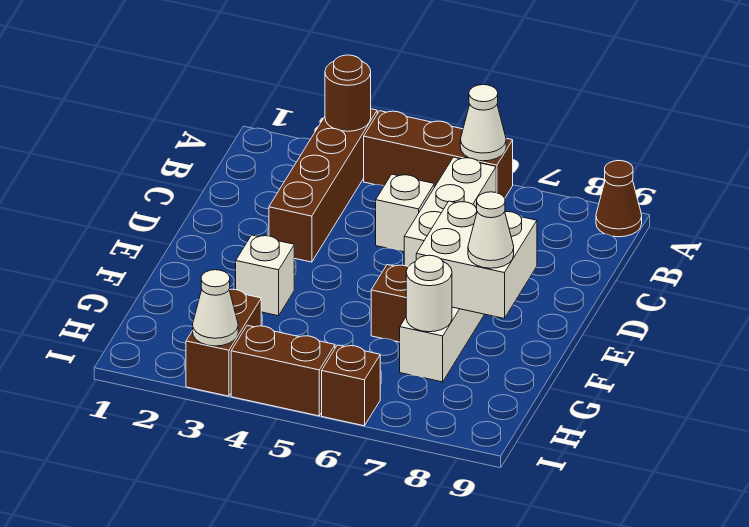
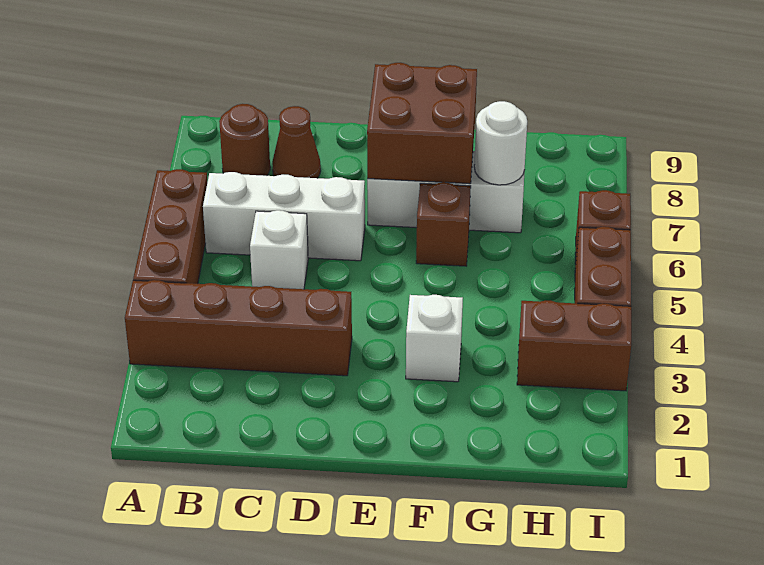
brown round brick A3 level 2 -> brown round brick B8 level 1
white cone A6 level 2 -> none
brown cone A9 level 1 -> brown cone C8 level 1
white brick E7:F8 level 2 -> brown brick E7:F8 level 2
white cone F8 level 3 -> none
white cone I3 level 2 -> none

